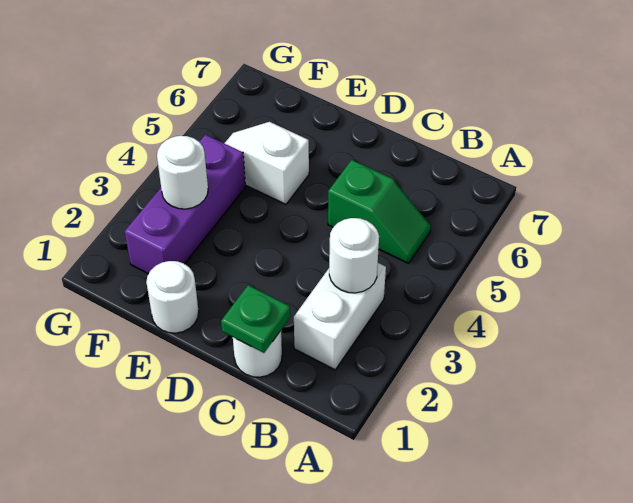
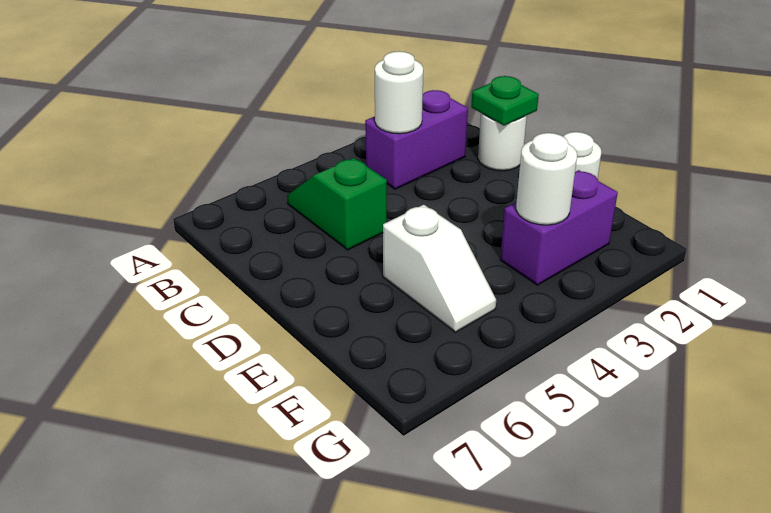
white brick B2:B3 level 1 -> purple brick B2:B3 level 1
purple brick F2:F4 level 1 -> purple brick F2:F3 level 1

